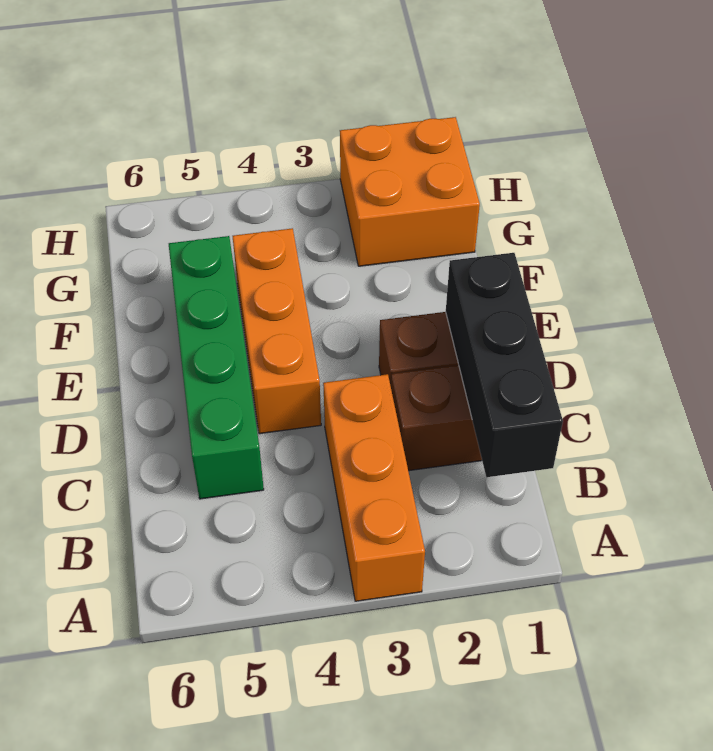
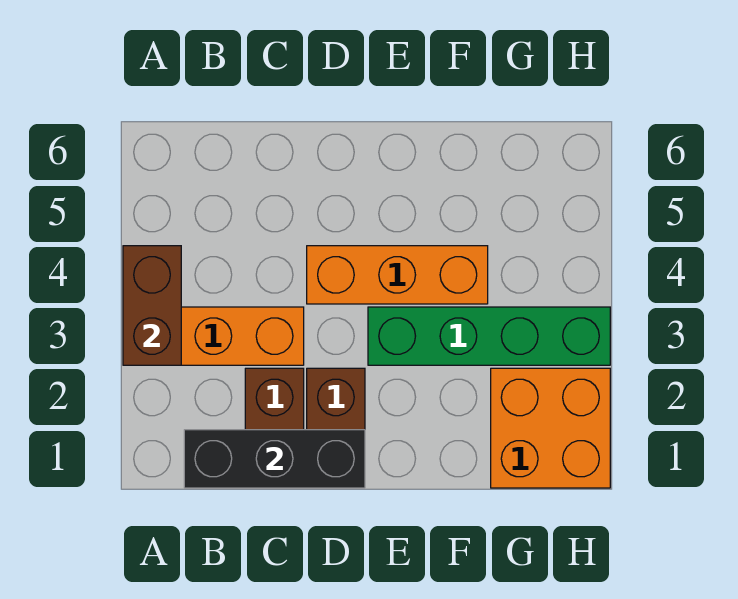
none -> brown brick A3:A4 level 2
green brick C5:F5 level 1 -> green brick E3:H3 level 1

